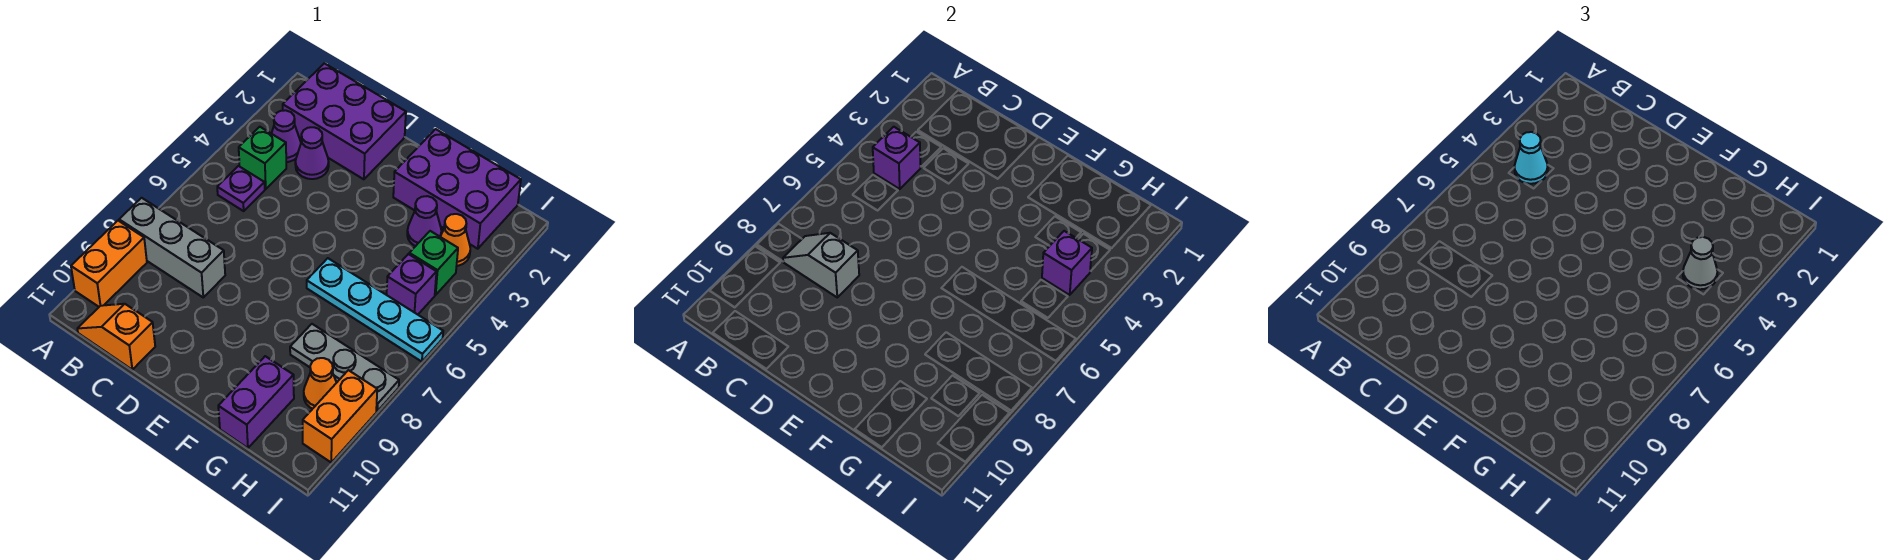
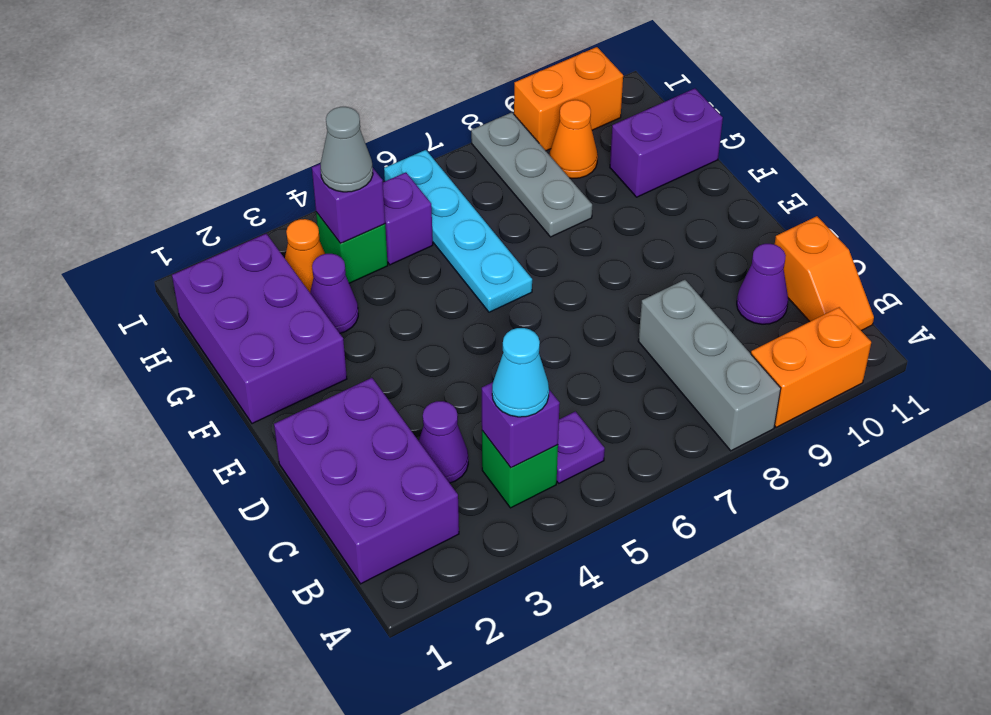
purple cone B3 level 1 -> purple cone C10 level 1
grey slope B8:C8 level 2 top C -> none

